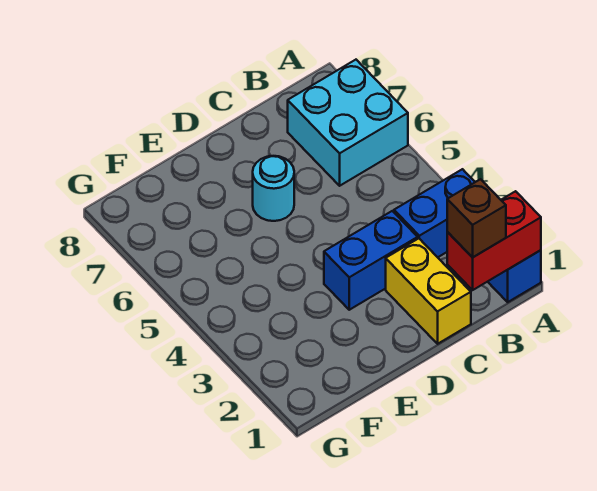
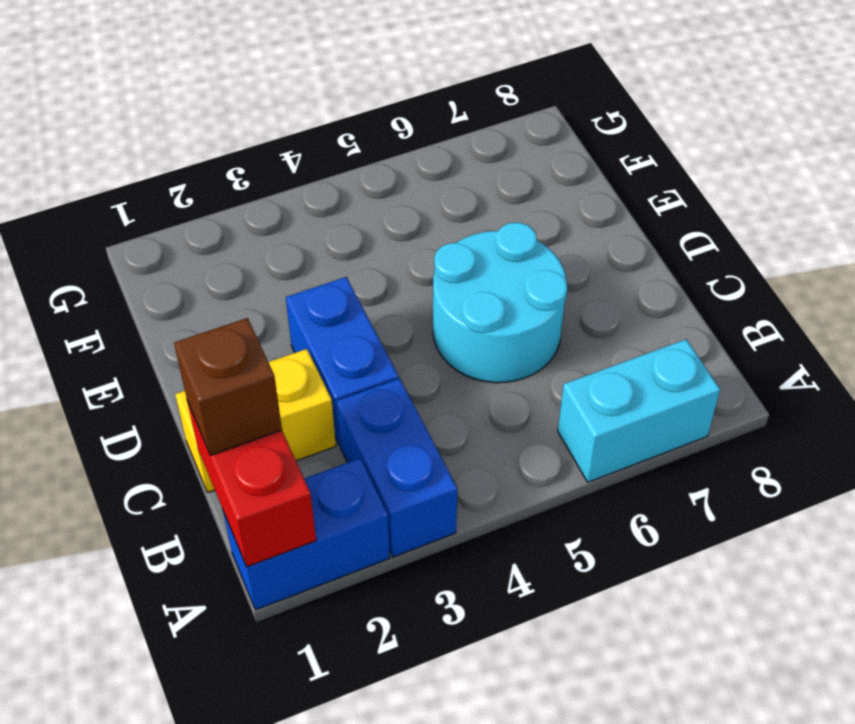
cyan brick A6:B7 level 1 -> cyan brick A6:A7 level 1
cyan round brick D6 level 1 -> cyan round brick C5:D6 level 1

